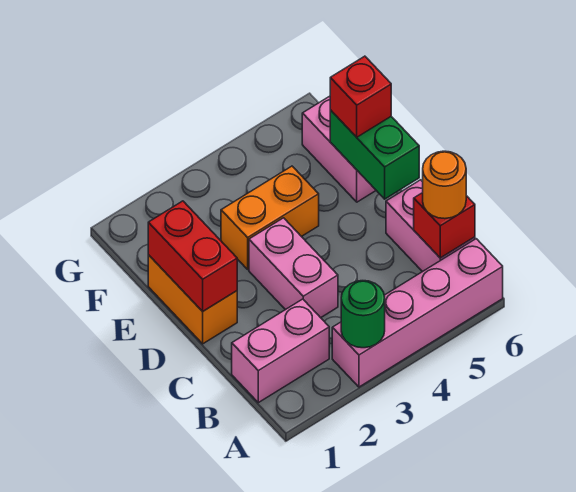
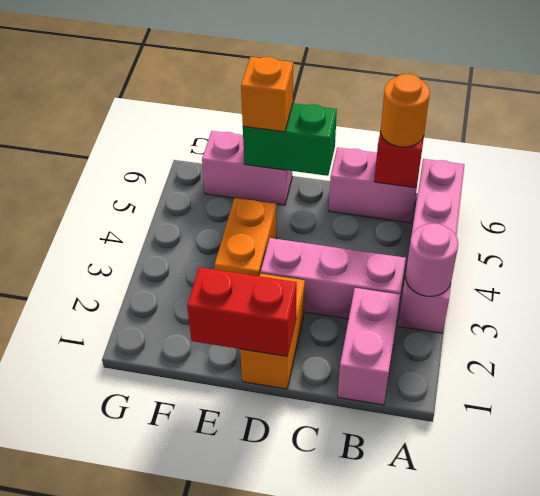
green round brick A3 level 2 -> pink round brick A3 level 2
pink brick C3:D3 level 1 -> pink brick B3:D3 level 1
orange brick D1:E1 level 1 -> orange brick D1:D2 level 1
red brick E6 level 3 -> orange brick E6 level 3

